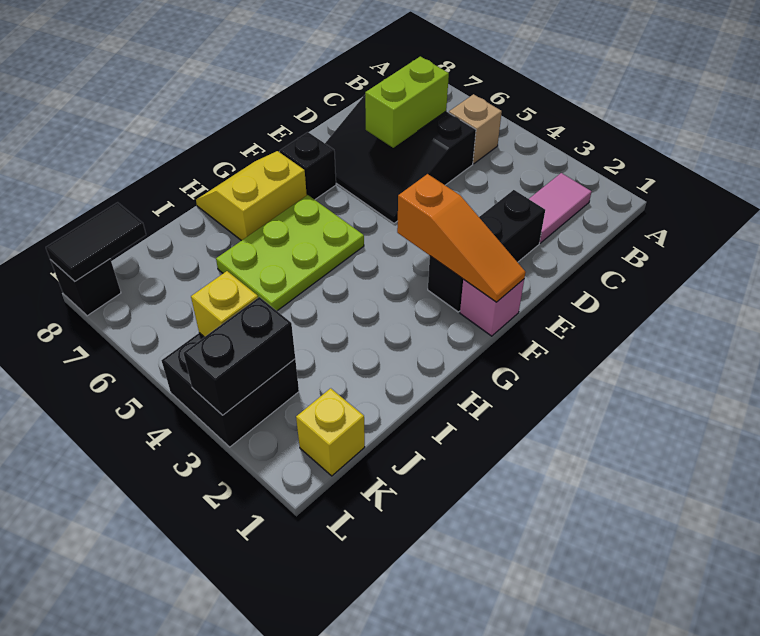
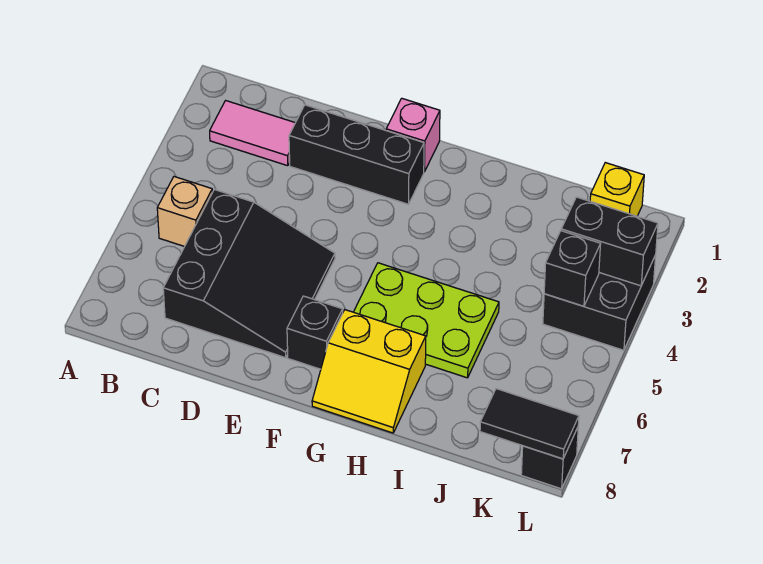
lime brick C6:D6 level 2 -> none
orange slope F1:F3 level 2 top 3 -> none
yellow brick K4 level 2 -> black brick K4 level 2

